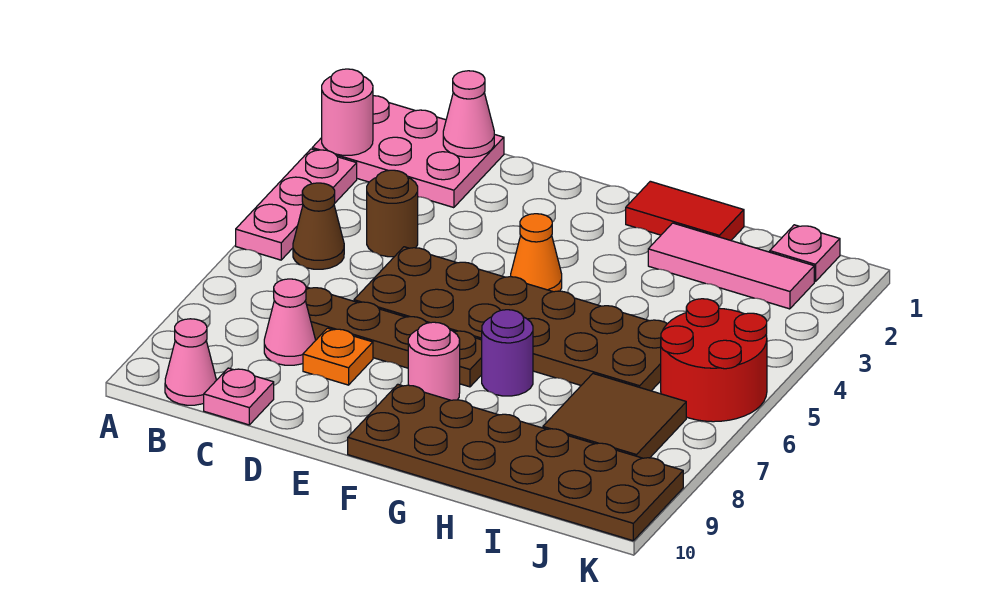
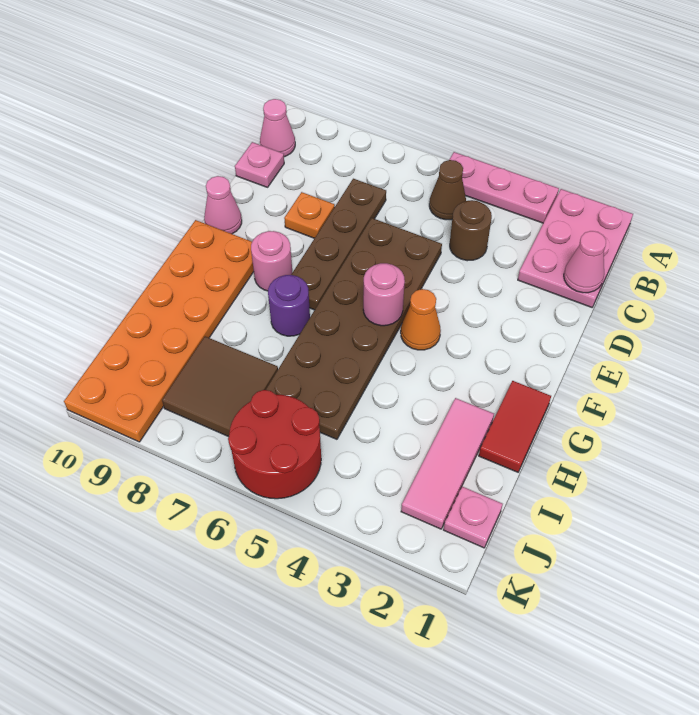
pink round brick A2 level 2 -> pink round brick F5 level 2
pink cone C8 level 1 -> pink cone E10 level 1
brown plate F9:K10 level 1 -> orange plate F9:K10 level 1

